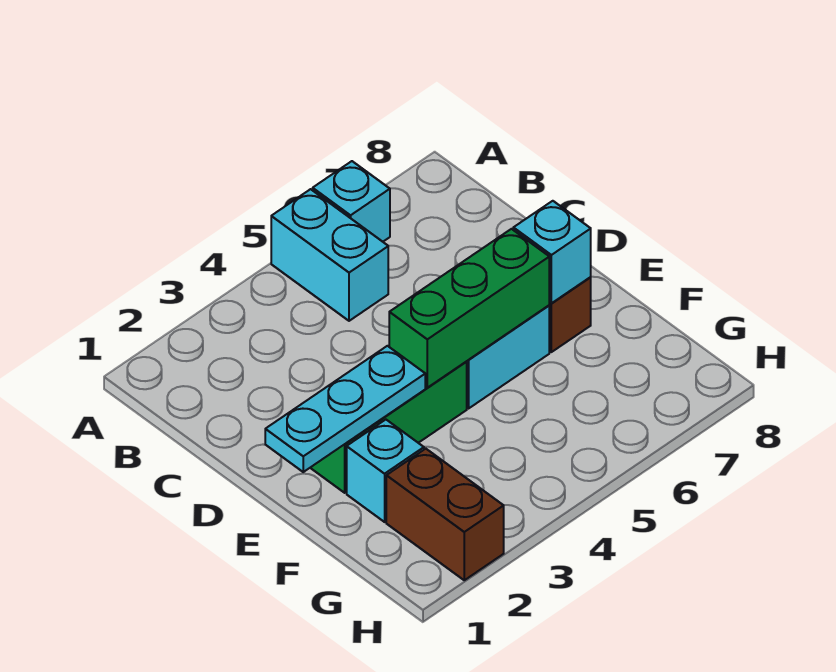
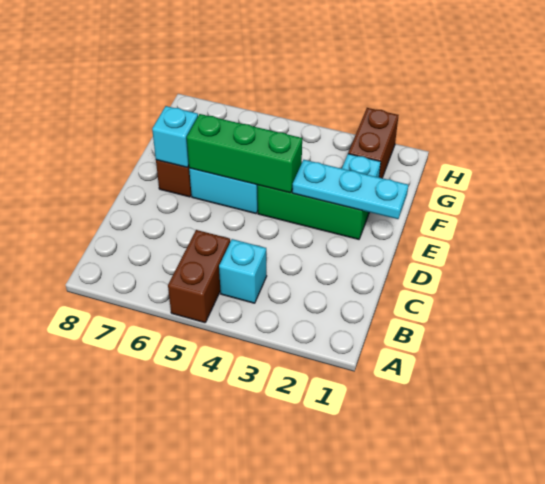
cyan brick A5:B5 level 1 -> brown brick A5:B5 level 1
cyan brick A6 level 1 -> cyan brick B4 level 1

